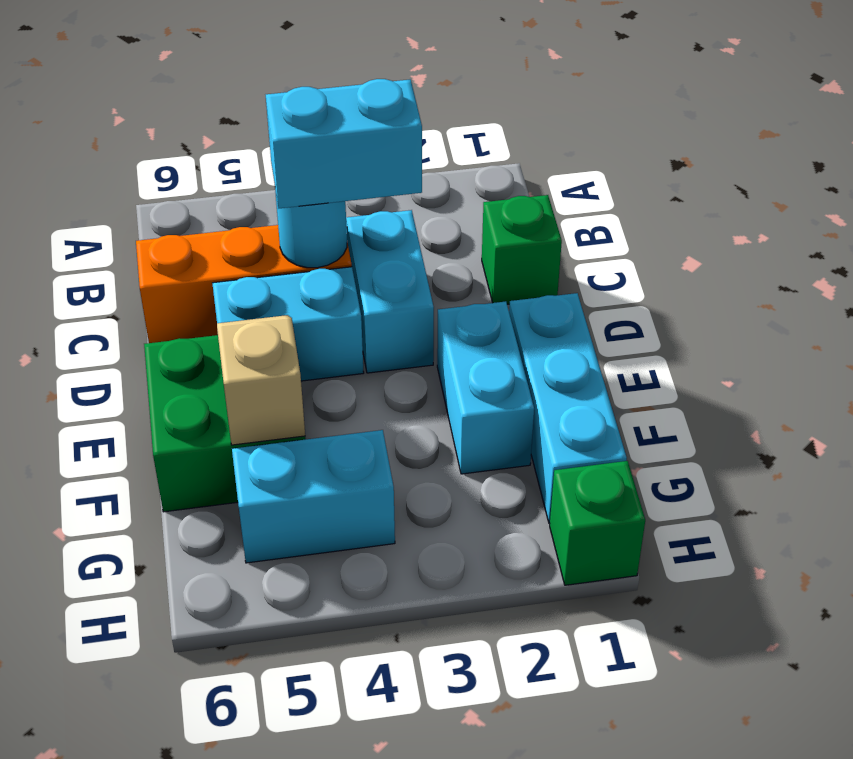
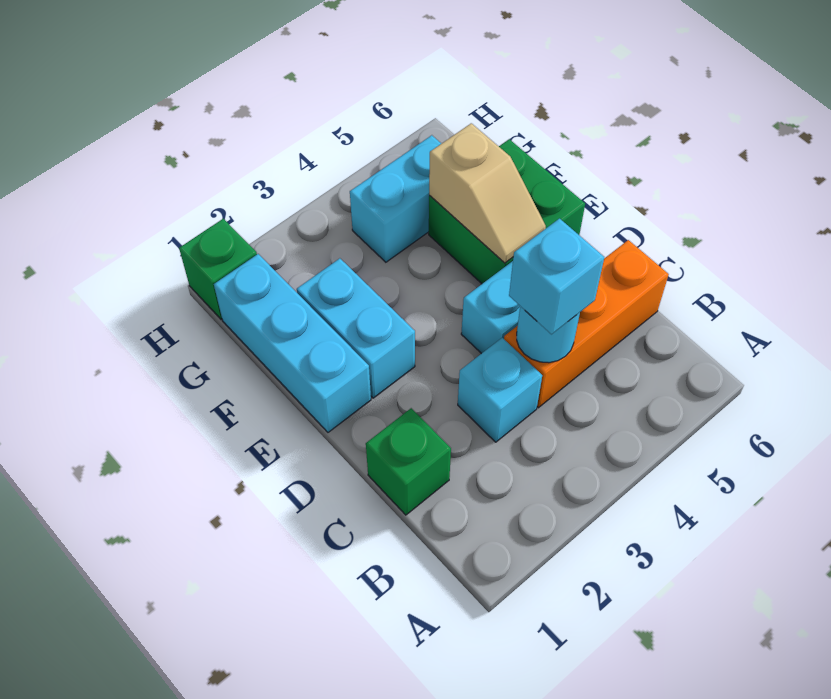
cyan brick C3:D3 level 1 -> cyan brick C3 level 1
cyan brick C3:C4 level 3 -> cyan brick C4 level 3

